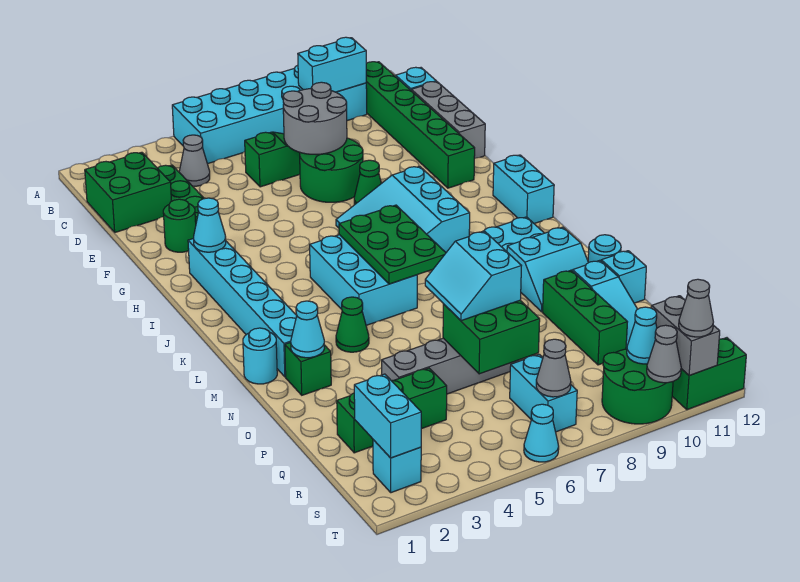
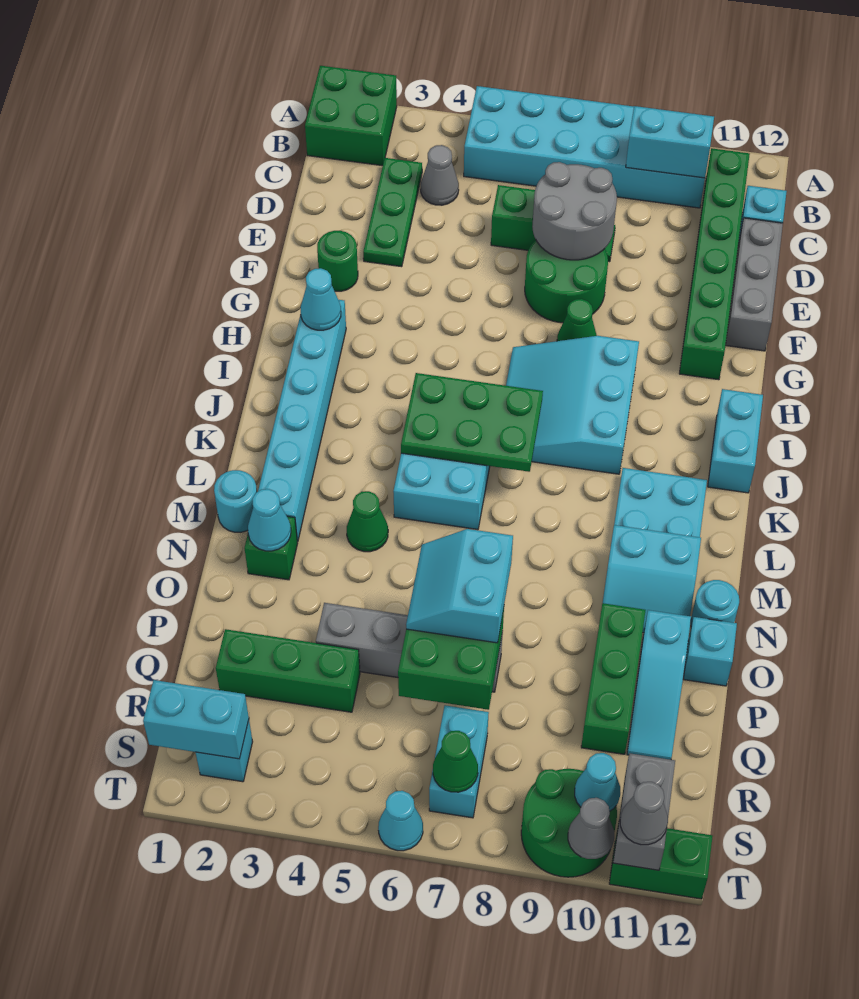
green brick C1:D2 level 1 -> green brick A1:B2 level 1
green plate J6:L7 level 2 -> green plate J5:K7 level 2
cyan brick R2:S2 level 2 -> cyan brick S1:S2 level 2
grey cone S7 level 2 -> green cone S7 level 2

